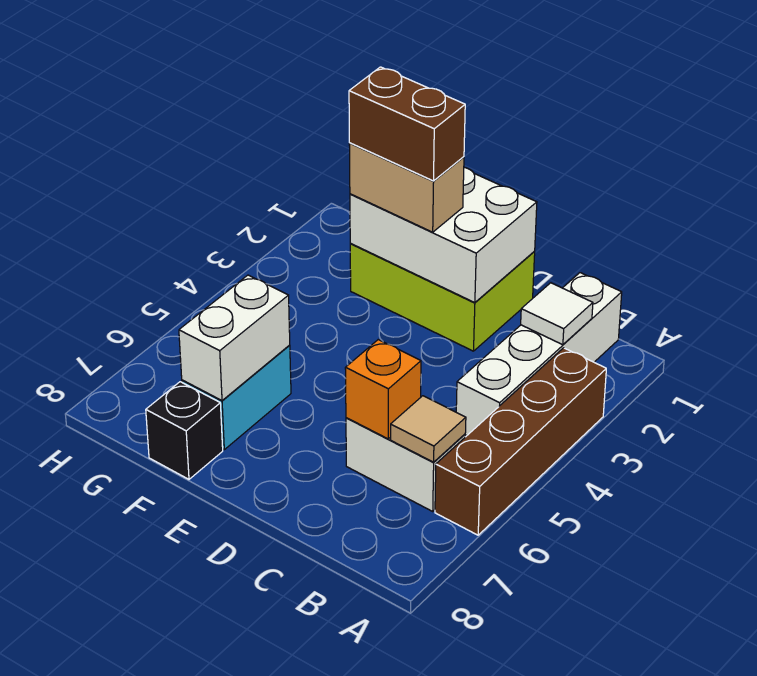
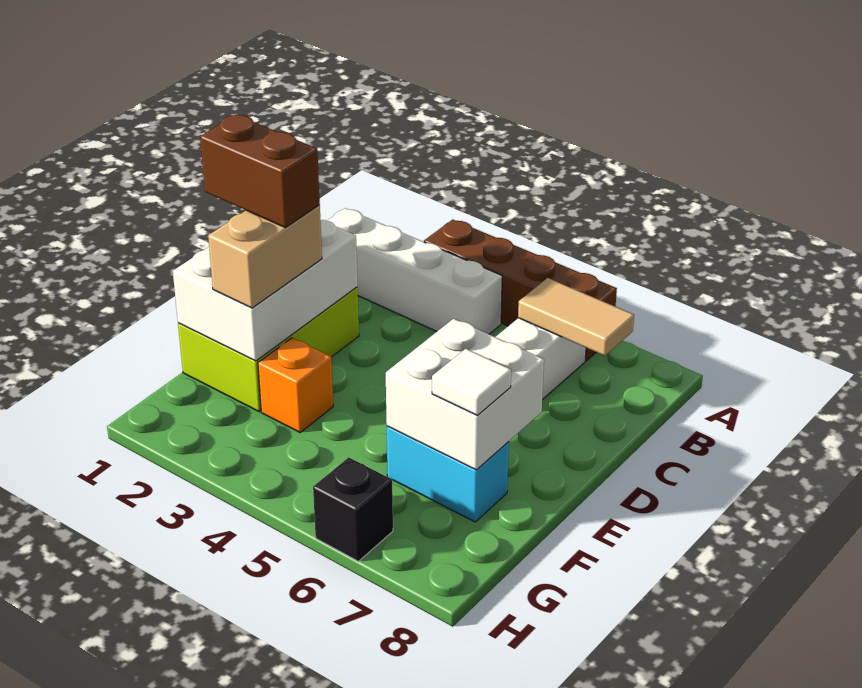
white tile B2 level 2 -> white tile F7 level 3
tan tile B6 level 2 -> tan tile B6:B7 level 2
orange brick C6 level 2 -> orange brick F3 level 1
brown brick E2:F2 level 4 -> brown brick E1:E2 level 4
white brick F6:F7 level 2 -> white brick E6:F7 level 2
black brick F8 level 1 -> black brick H6 level 1

